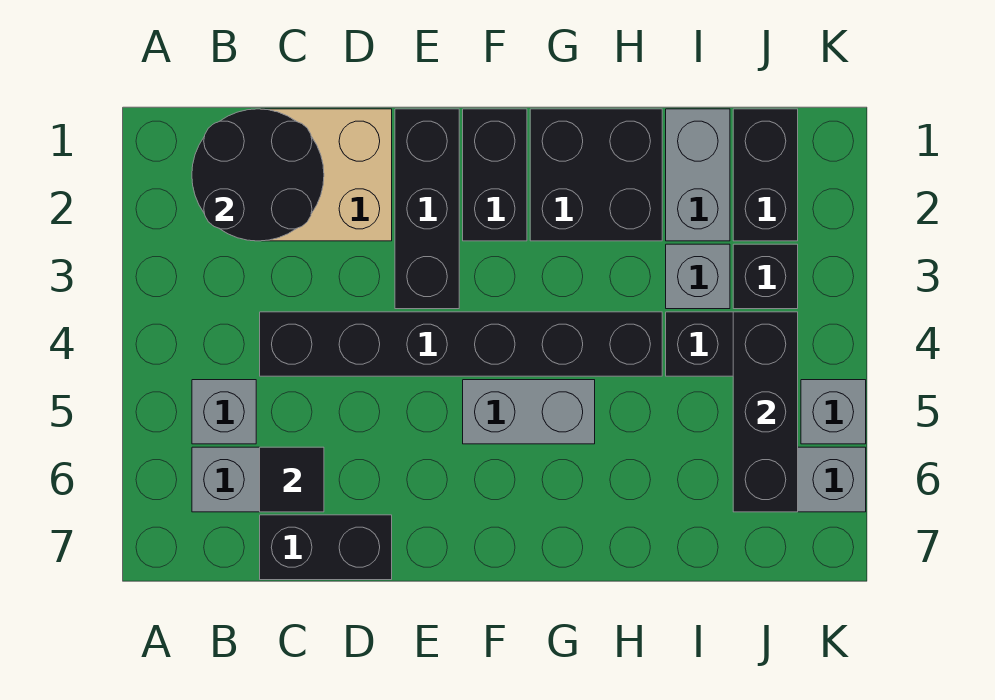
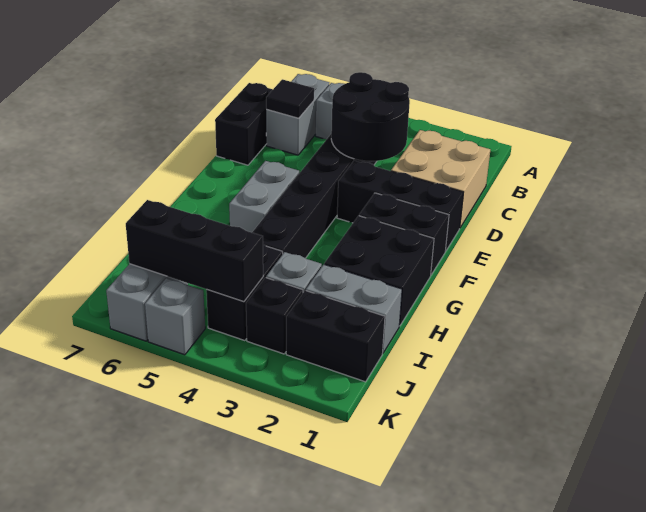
black round brick B1:C2 level 2 -> black round brick C3:D4 level 2

